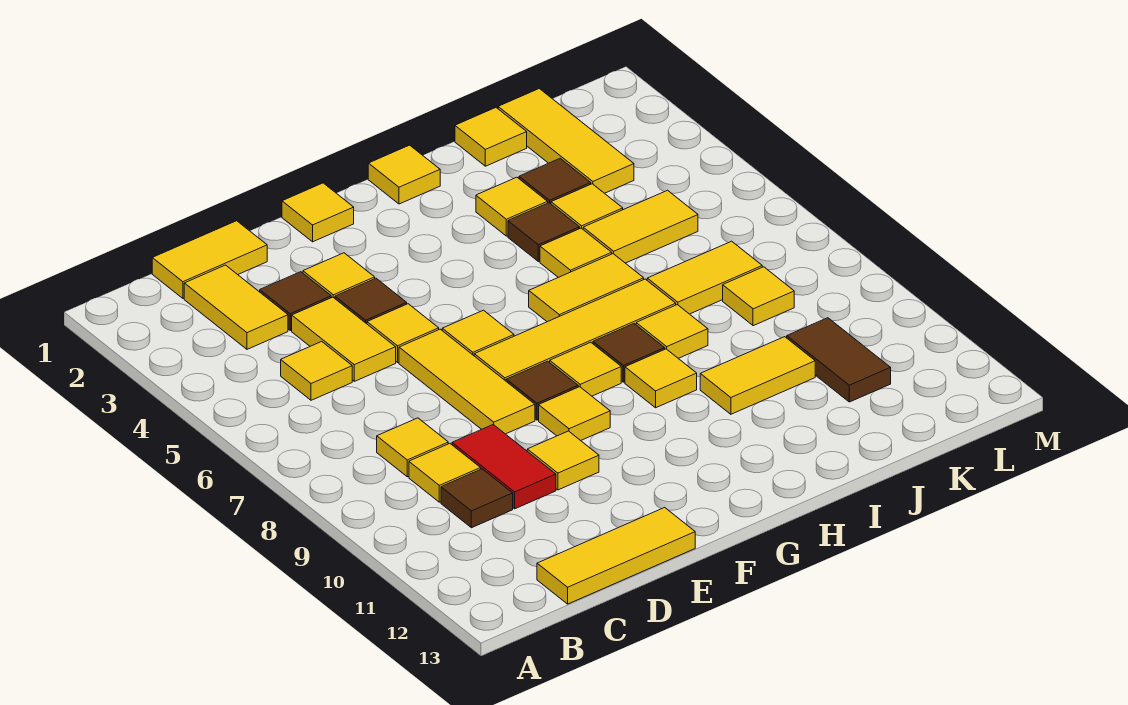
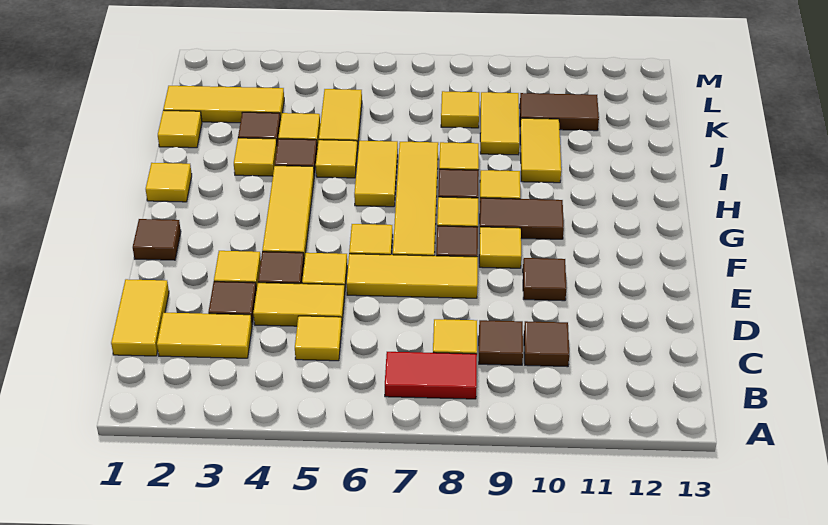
yellow tile C9 level 1 -> brown tile C9 level 1
yellow tile C13:E13 level 1 -> yellow tile F4:H4 level 1
red tile D9:D10 level 1 -> red tile B7:B8 level 1
yellow tile E10 level 1 -> brown tile E10 level 1
yellow tile F1 level 1 -> brown tile F1 level 1
none -> brown tile G9:G10 level 1
yellow tile J7:K7 level 1 -> yellow tile J9:K9 level 1

